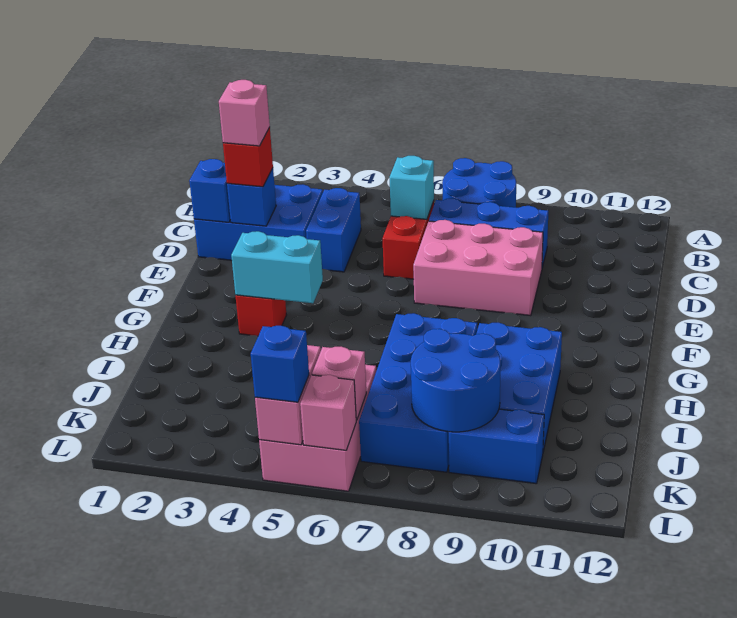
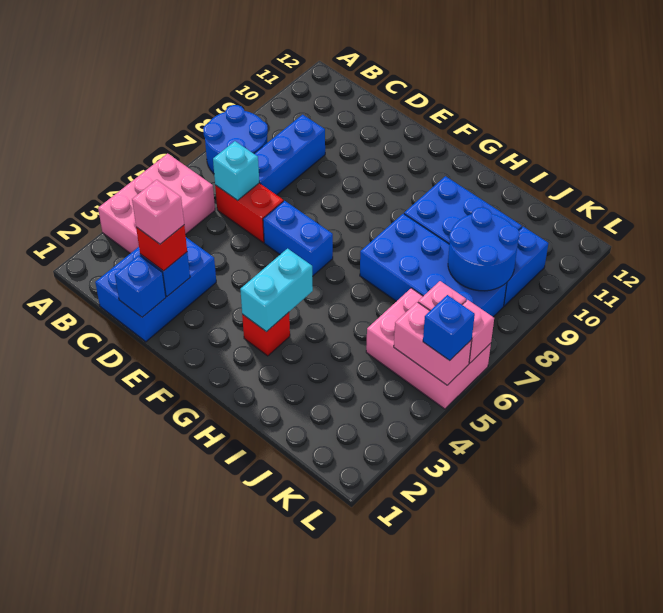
blue brick C4:D4 level 1 -> blue brick E6:F6 level 1
pink brick D7:E9 level 1 -> pink brick A3:B5 level 1

